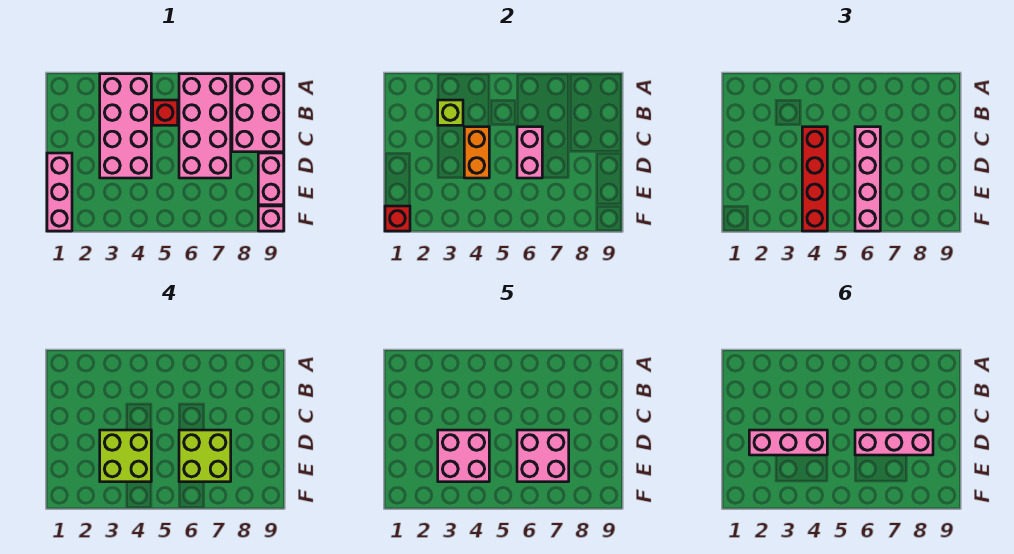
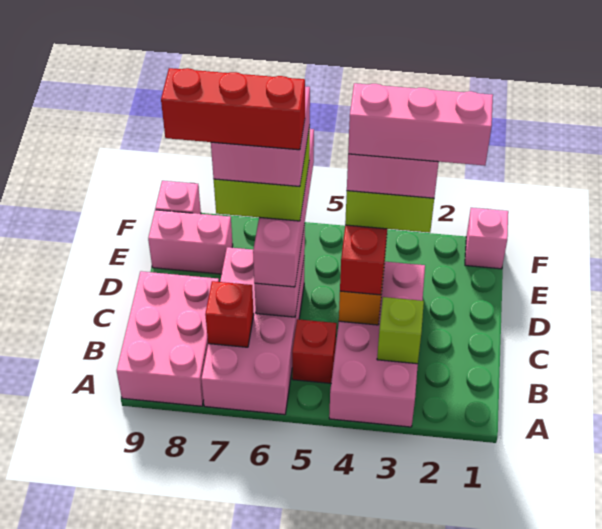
pink brick D1:F1 level 1 -> pink brick F1 level 1
pink brick D6:D8 level 6 -> red brick D6:D8 level 6
pink brick D9:E9 level 1 -> pink brick E8:E9 level 1
red brick F1 level 2 -> red brick B7 level 2

